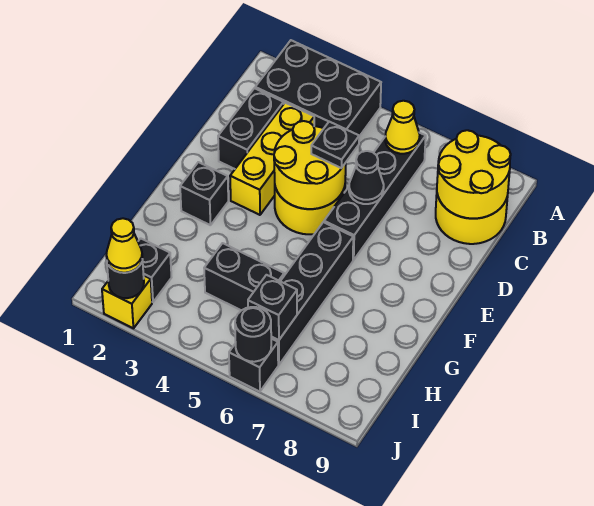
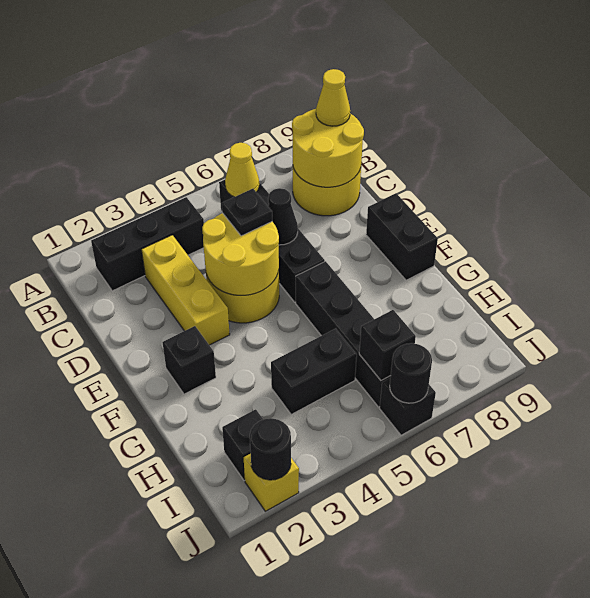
black brick A2:B4 level 1 -> black brick B2:B4 level 1
black brick C2:D2 level 1 -> black brick E9:F9 level 1
yellow cone J2 level 3 -> yellow cone B9 level 3

